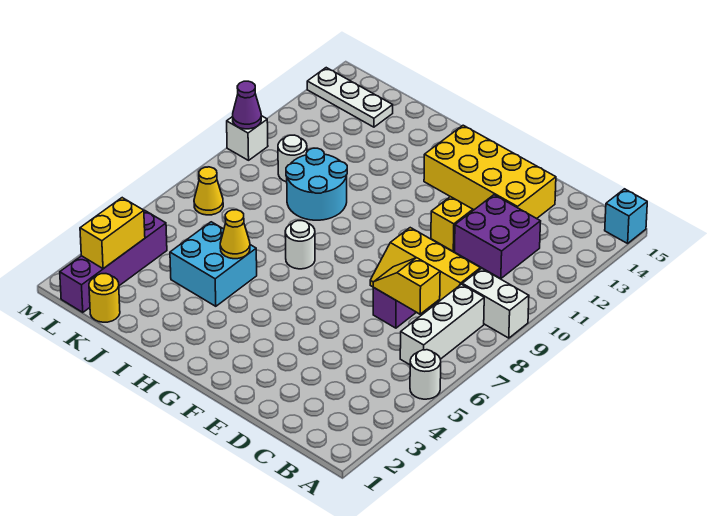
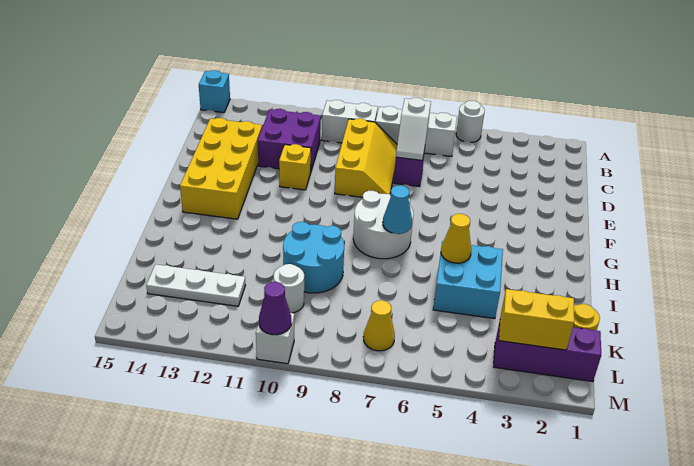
white brick A9:B9 level 1 -> white brick B9:B10 level 1
yellow slope C7:D7 level 2 top C -> white slope C7:D7 level 2 top C
white round brick H7 level 1 -> white round brick G7:H8 level 1
none -> cyan cone H7 level 2
white plate K14:M14 level 1 -> white plate K12:K14 level 1
purple brick L1:L4 level 1 -> purple brick L1:L3 level 1

